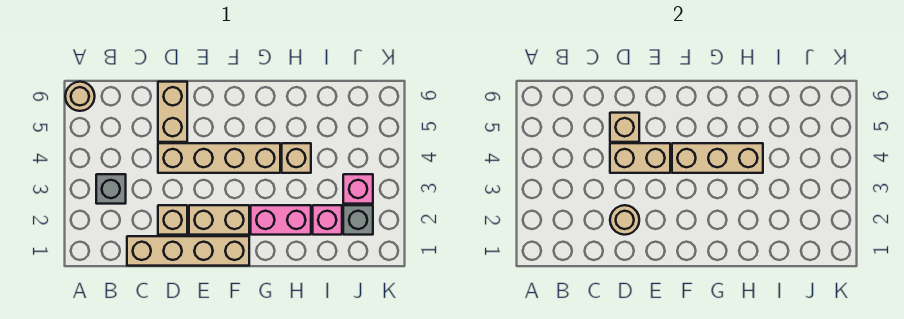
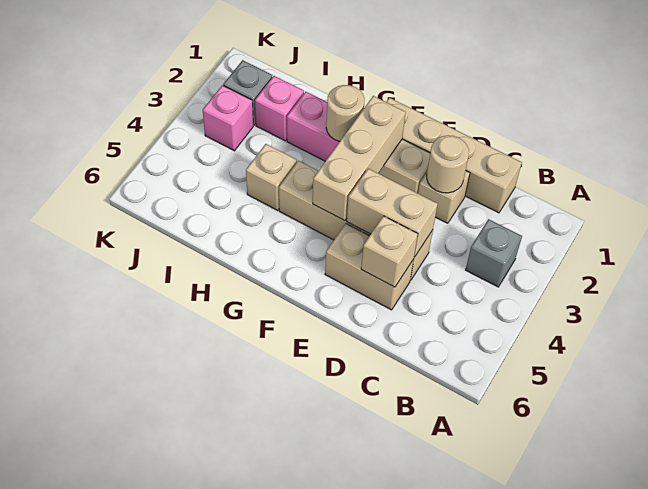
tan round brick A6 level 1 -> tan round brick G2 level 2
tan brick D5:D6 level 1 -> tan brick D5:E5 level 1
tan brick F4:H4 level 2 -> tan brick F2:F4 level 2

